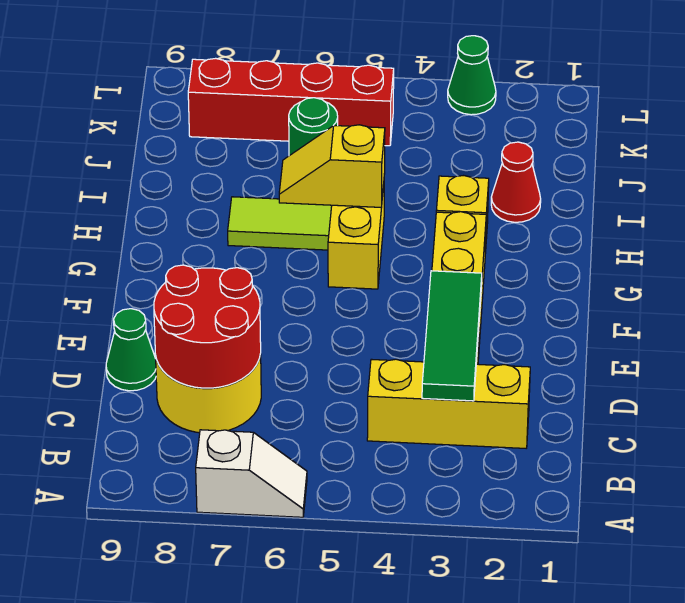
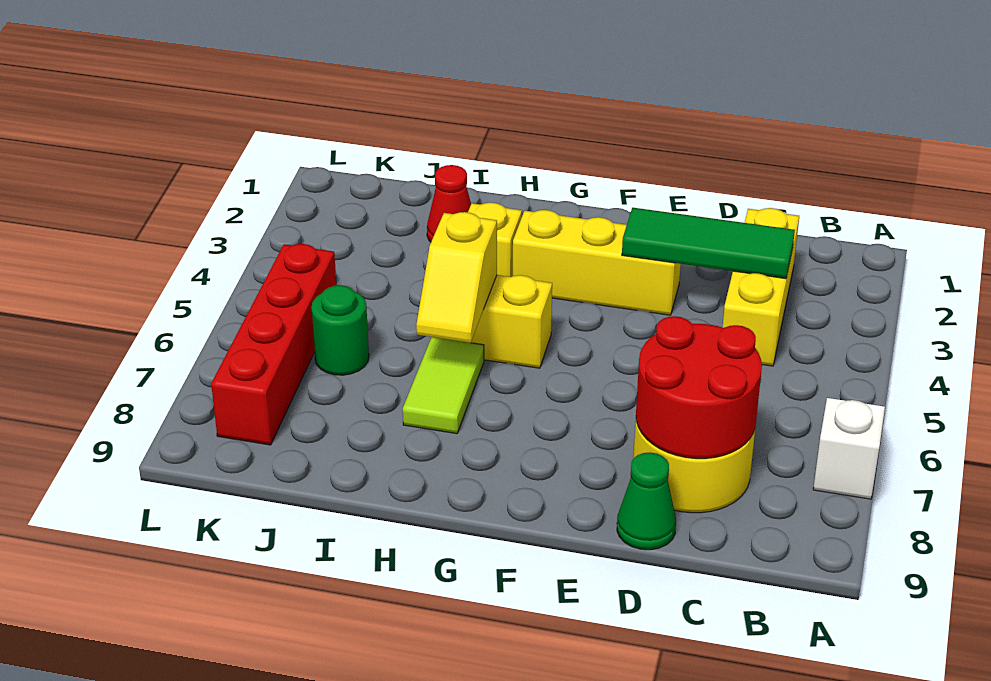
green cone L3 level 1 -> none

